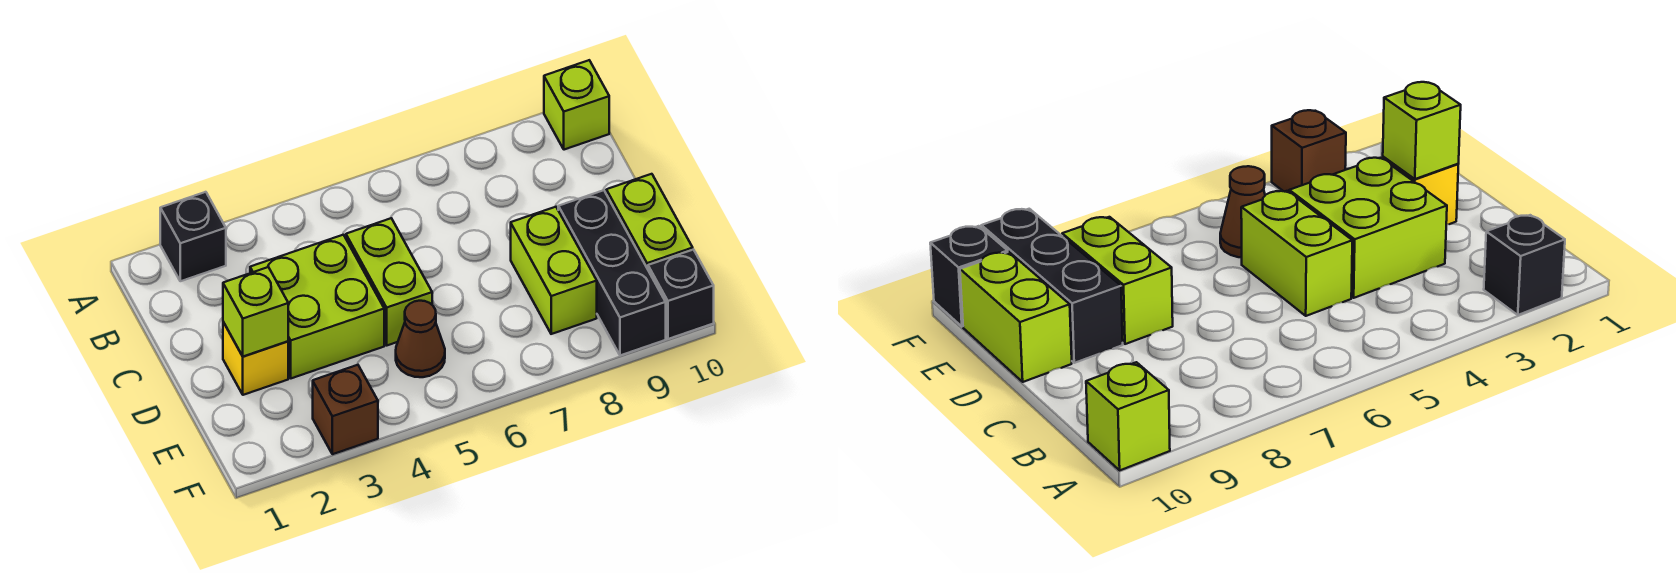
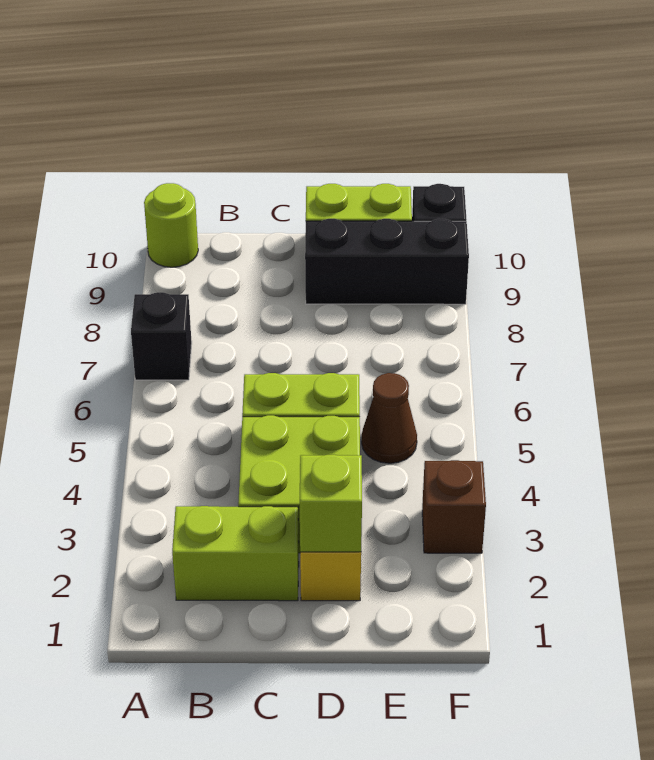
black brick A2 level 1 -> black brick A7 level 1
lime brick A10 level 1 -> lime round brick A10 level 1
lime brick D8:E8 level 1 -> lime brick B2:C2 level 1

